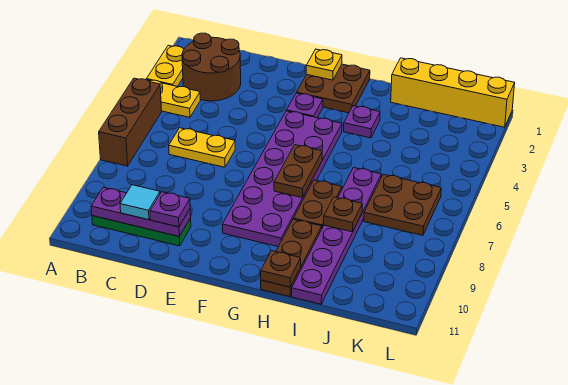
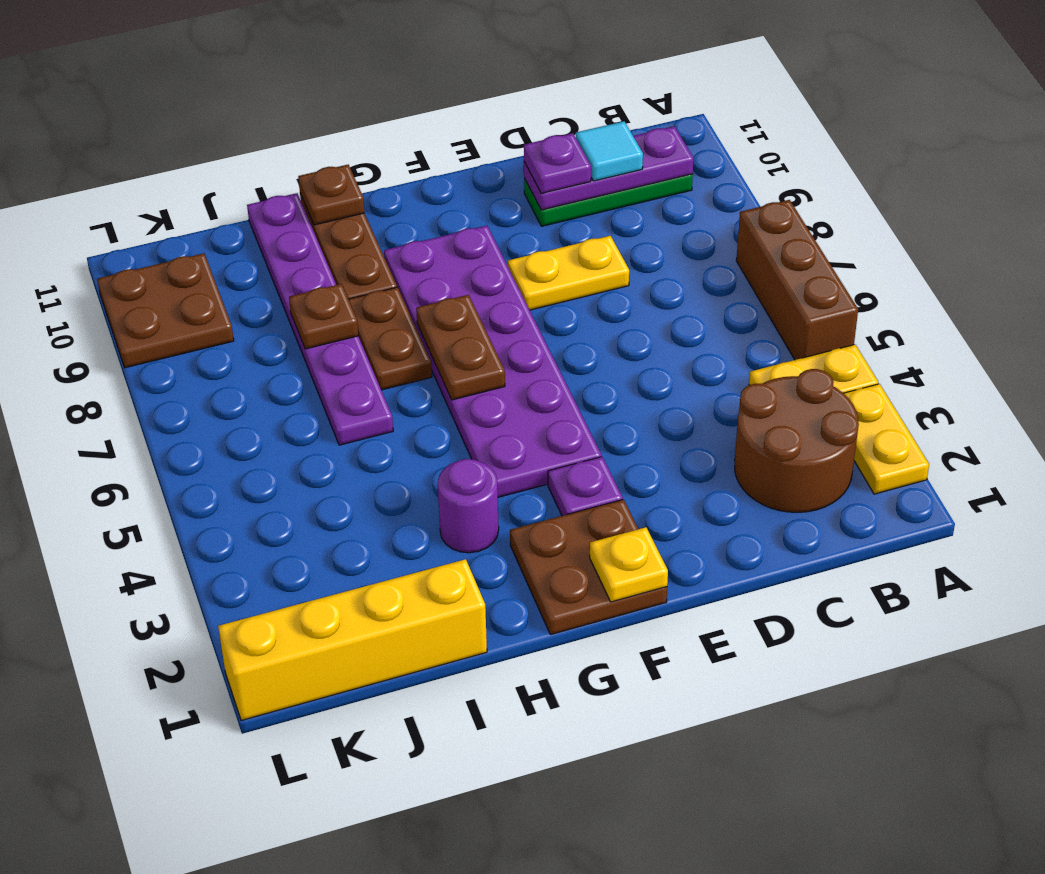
yellow plate C6:D6 level 1 -> yellow plate D8:E8 level 1
purple plate H3 level 1 -> purple round brick H3 level 1
brown plate J6:K7 level 1 -> brown plate K9:L10 level 1

